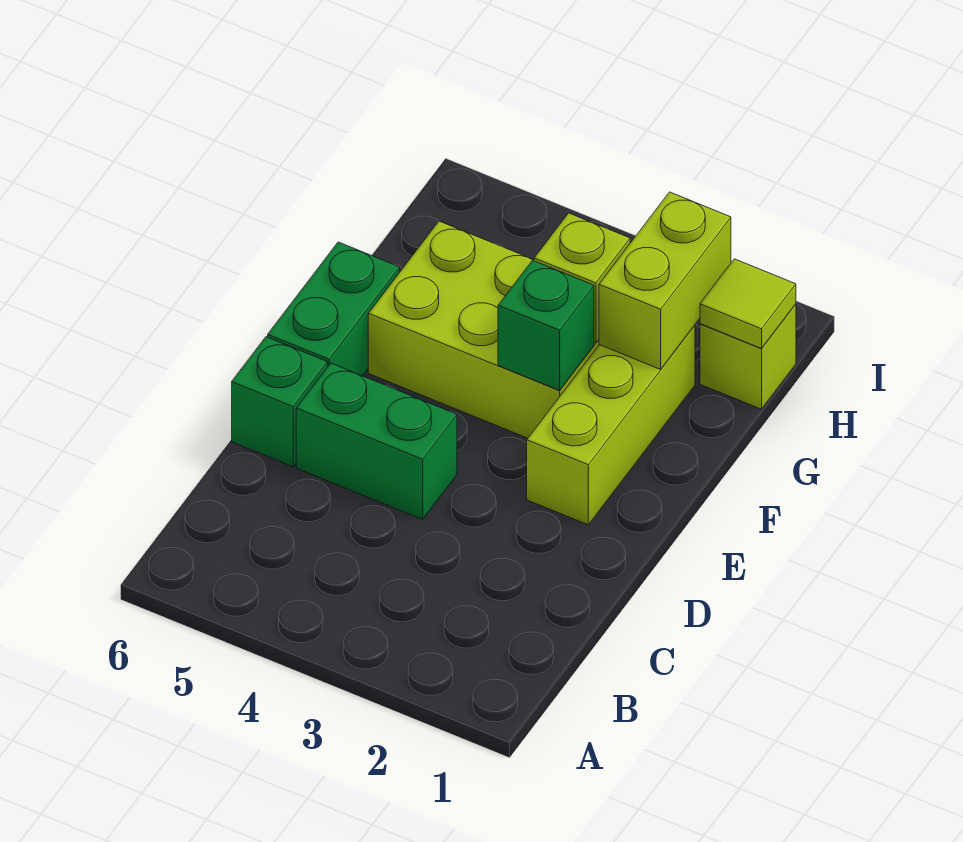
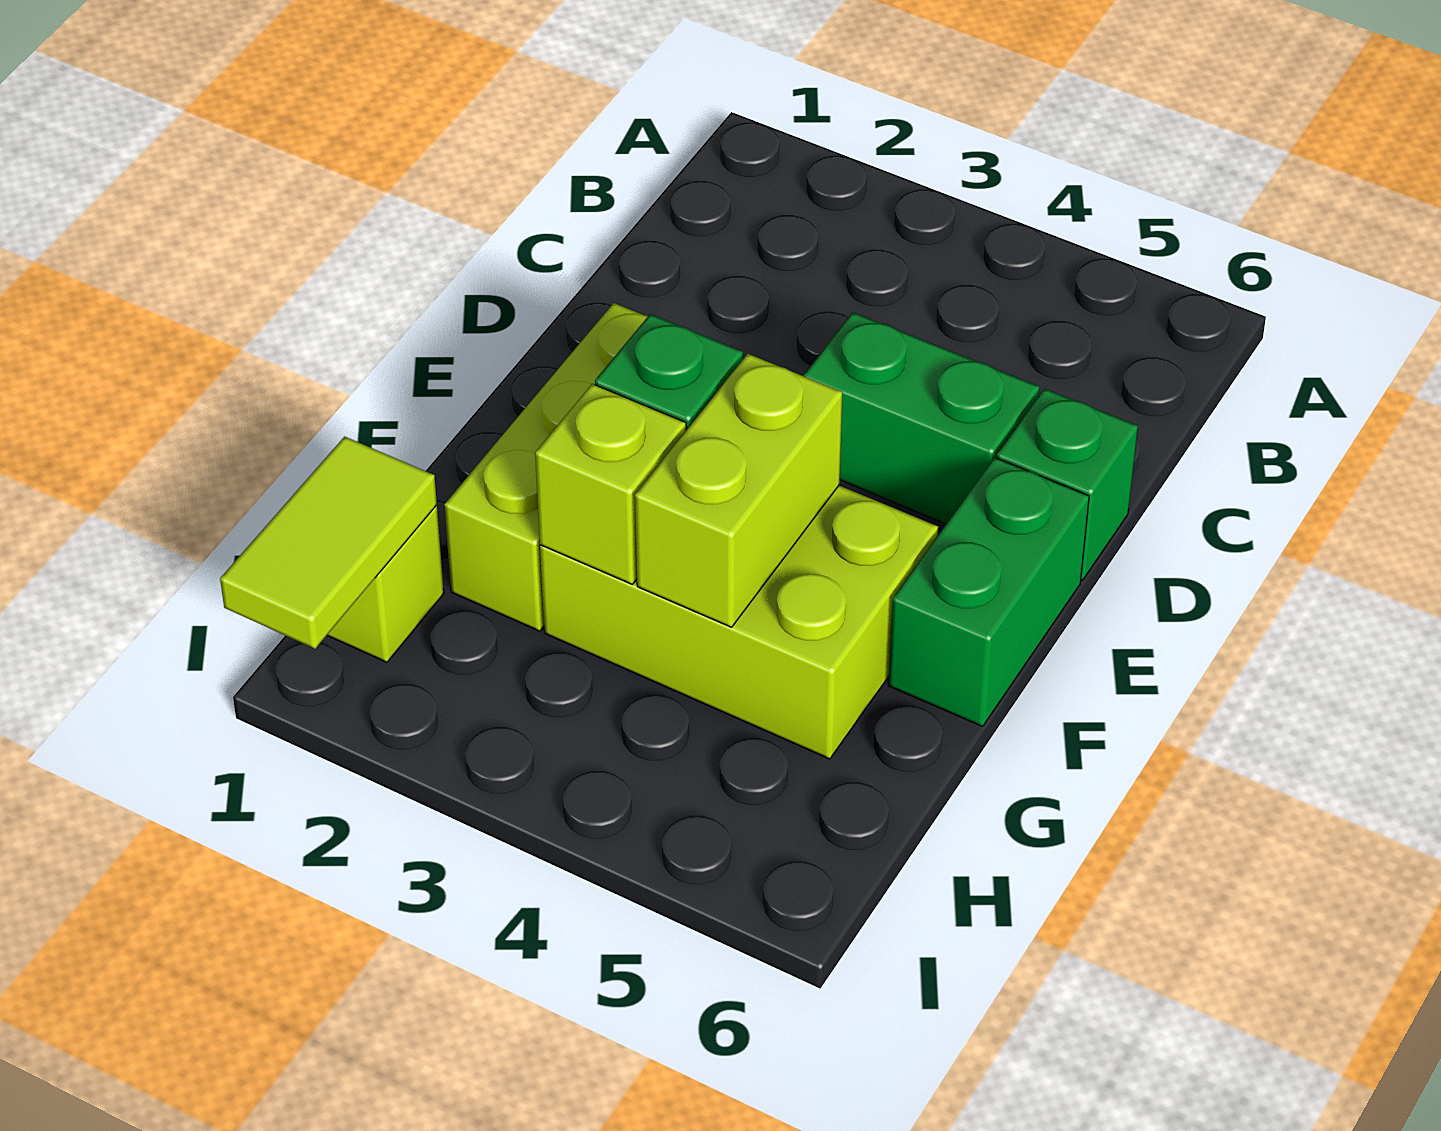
lime brick G2:H2 level 2 -> lime brick F4:G4 level 2
lime tile H1 level 2 -> lime tile H1:I1 level 2

